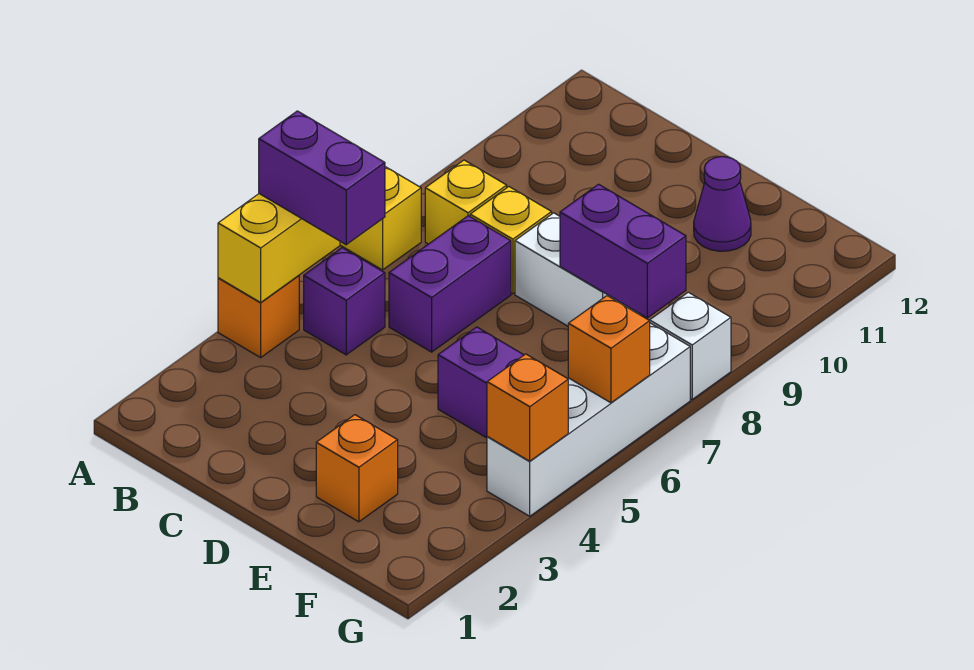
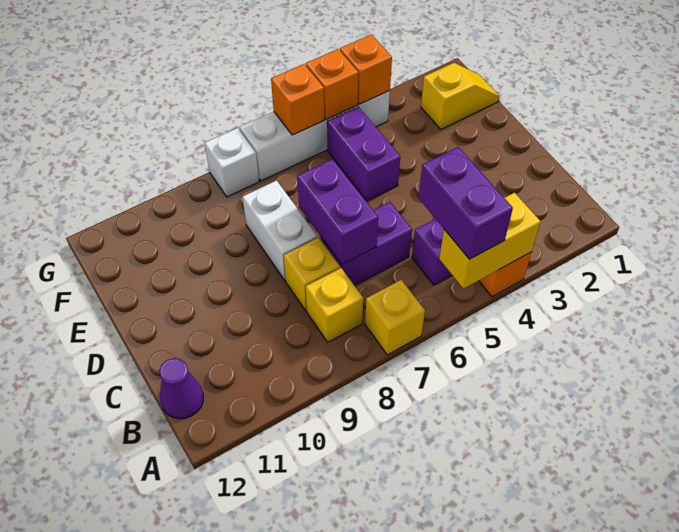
orange brick E2 level 1 -> orange brick G5 level 2
purple brick E8:F8 level 2 -> purple brick C7:D7 level 2
purple cone E11 level 1 -> purple cone B12 level 1
none -> yellow slope F1:F2 level 1 top 2

